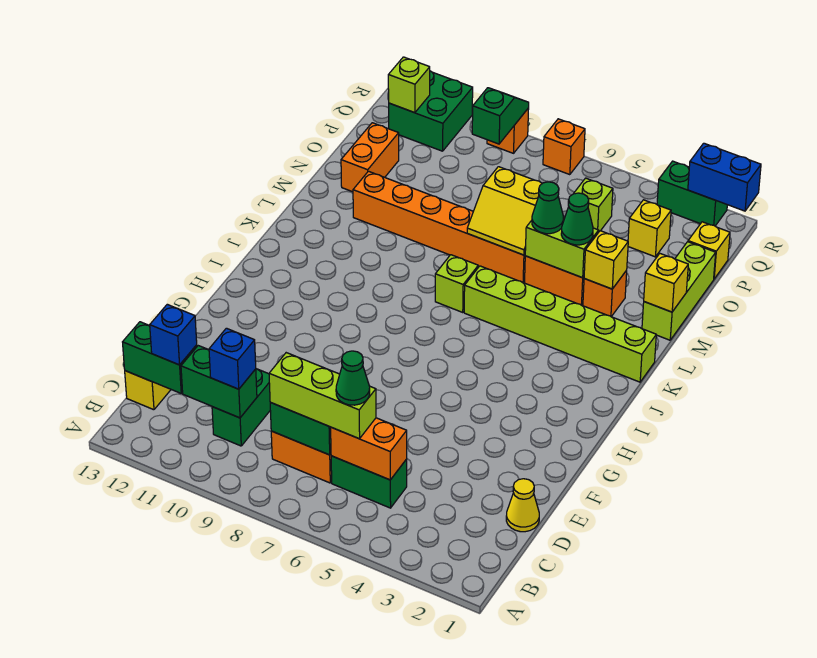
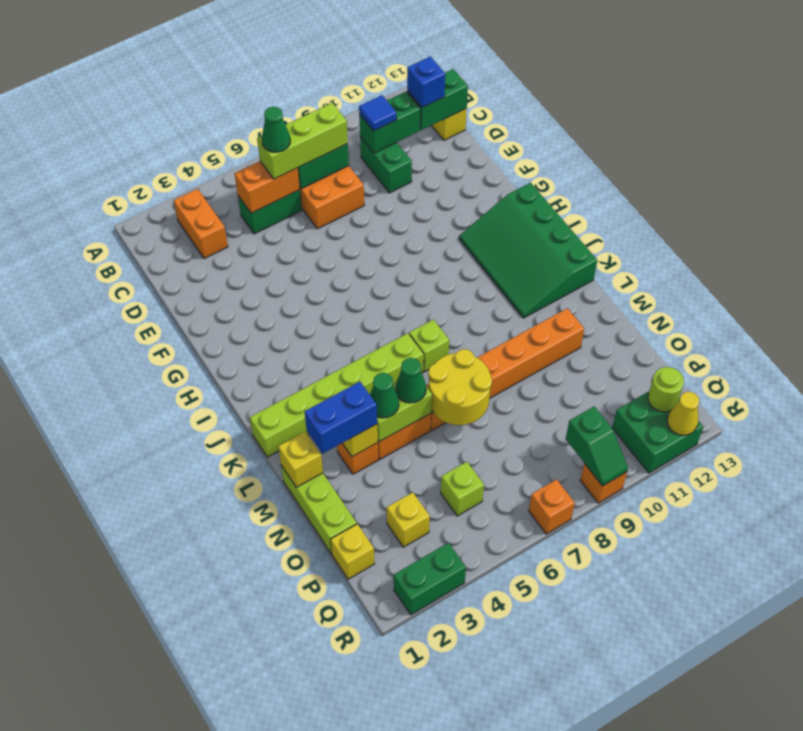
blue brick C10 level 3 -> blue tile C10 level 3
yellow cone D1 level 1 -> yellow cone R12 level 2
none -> green slope H11:K13 level 1 top 13
yellow slope M6:N7 level 2 top N -> yellow round brick M6:N7 level 2
orange brick N12:O12 level 1 -> orange brick B3:C3 level 1
lime brick Q12 level 2 -> lime round brick Q12 level 2
blue brick R1:R2 level 2 -> blue brick M2:M3 level 3

